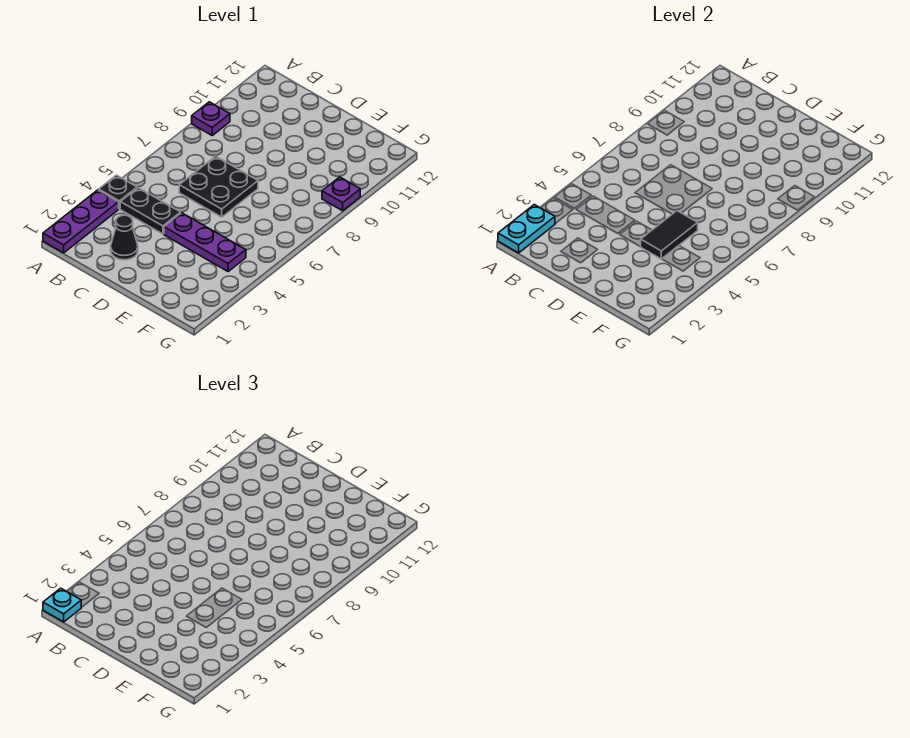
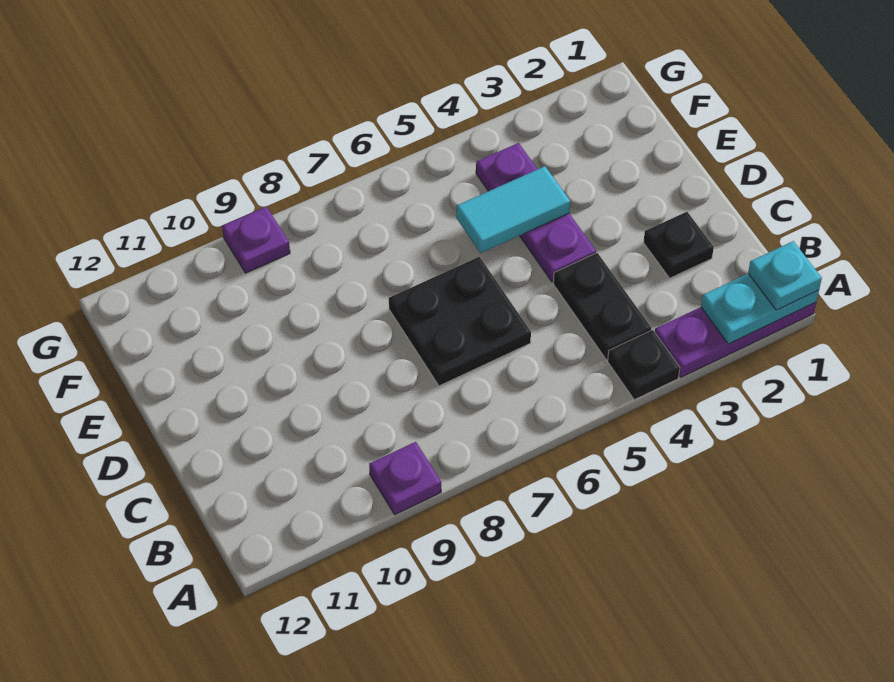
black cone C2 level 1 -> black plate C2 level 1
black tile E4:E5 level 2 -> cyan tile E4:E5 level 2

